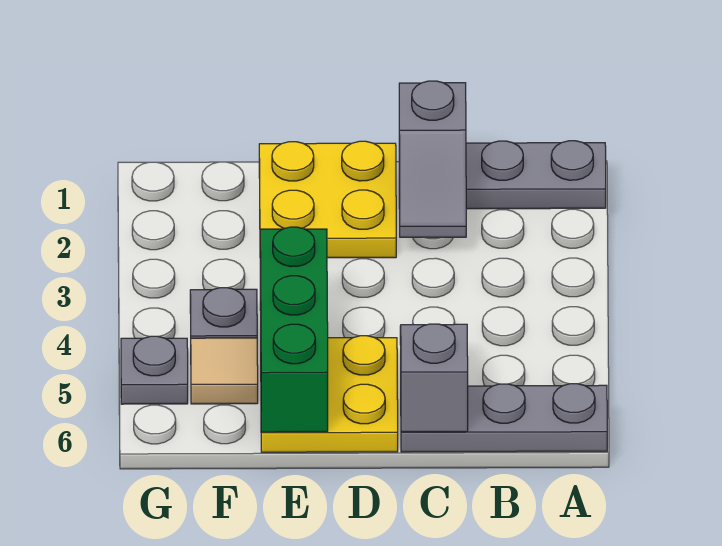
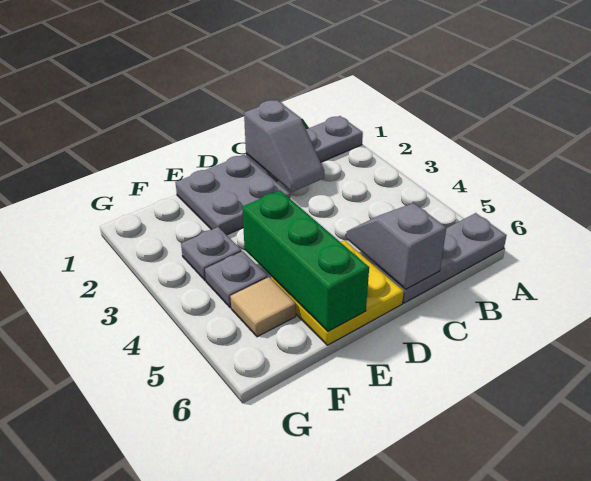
yellow plate D1:E2 level 1 -> grey plate D1:E2 level 1
grey plate G5 level 1 -> grey plate F3 level 1

